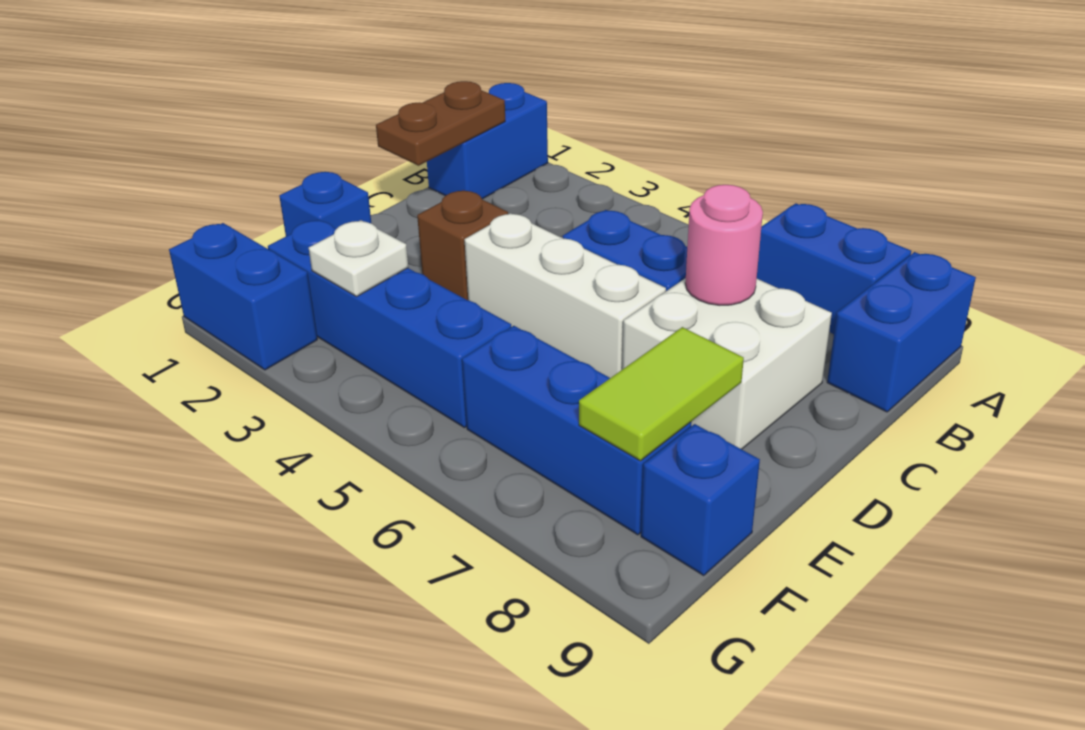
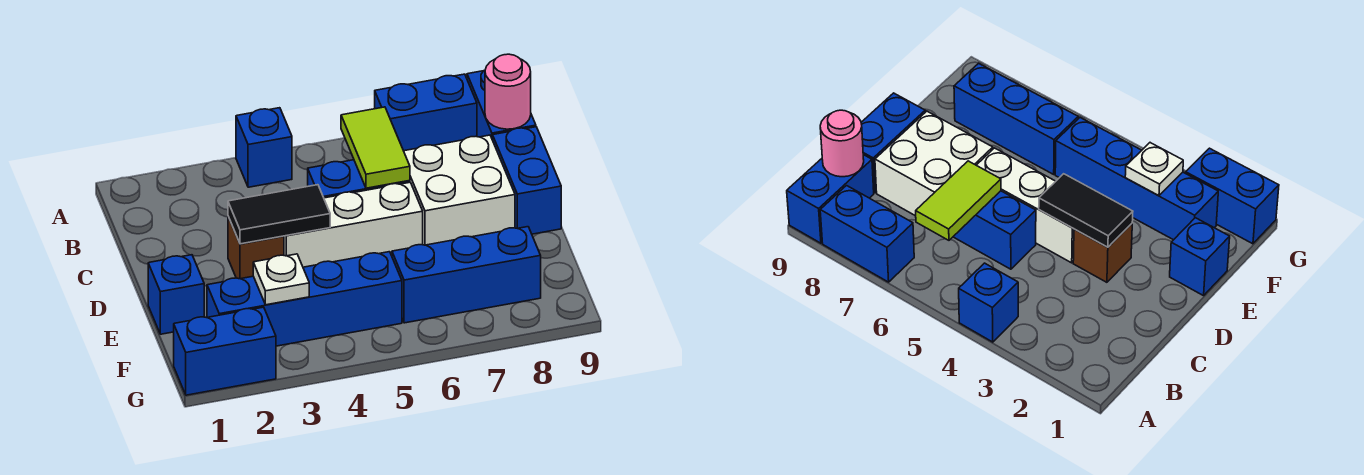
blue brick A1:B1 level 1 -> blue brick C9:D9 level 1
brown plate B1:C1 level 2 -> none
pink round brick C7 level 2 -> pink round brick B9 level 2
none -> black tile D3:D4 level 2
lime tile E8:F8 level 2 -> lime tile B6:C6 level 2
blue brick F9 level 1 -> blue brick A4 level 1

